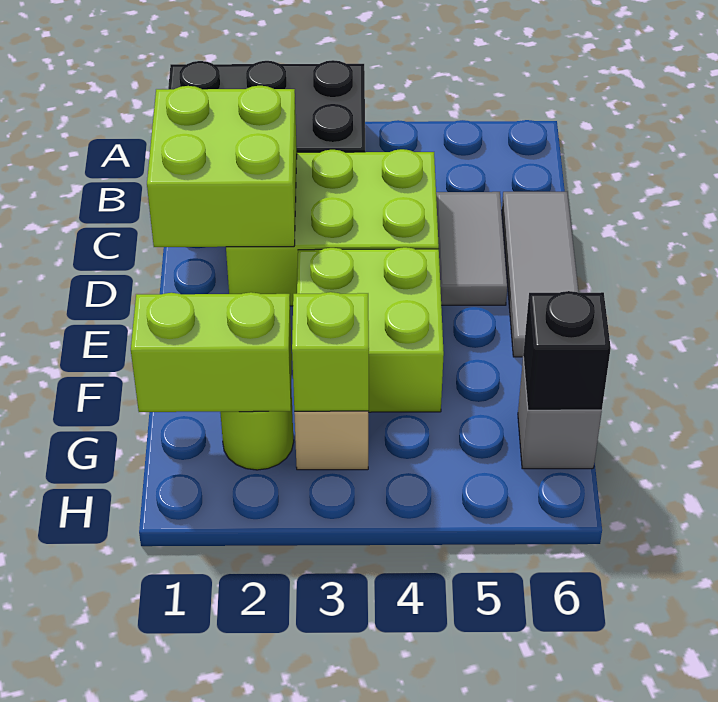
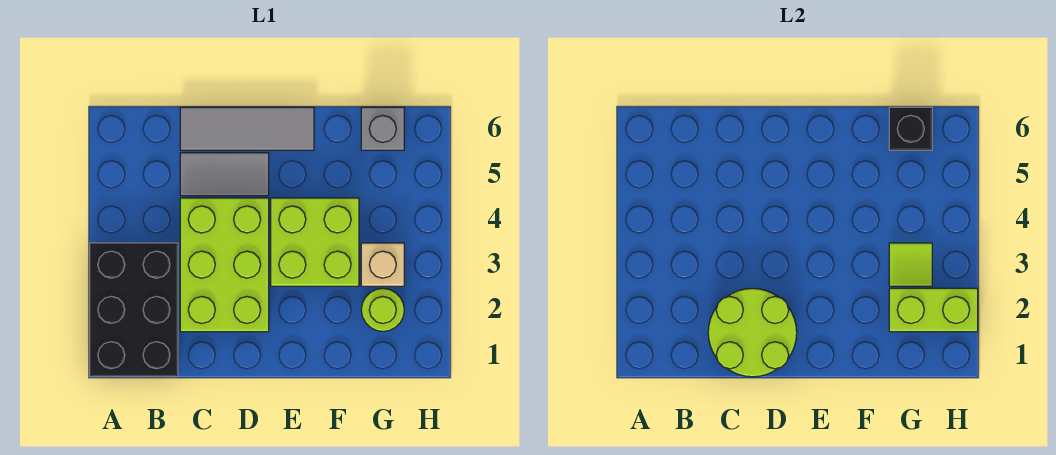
lime brick C1:D2 level 2 -> lime round brick C1:D2 level 2
lime brick G1:G2 level 2 -> lime brick G2:H2 level 2
lime brick G3 level 2 -> lime tile G3 level 2

